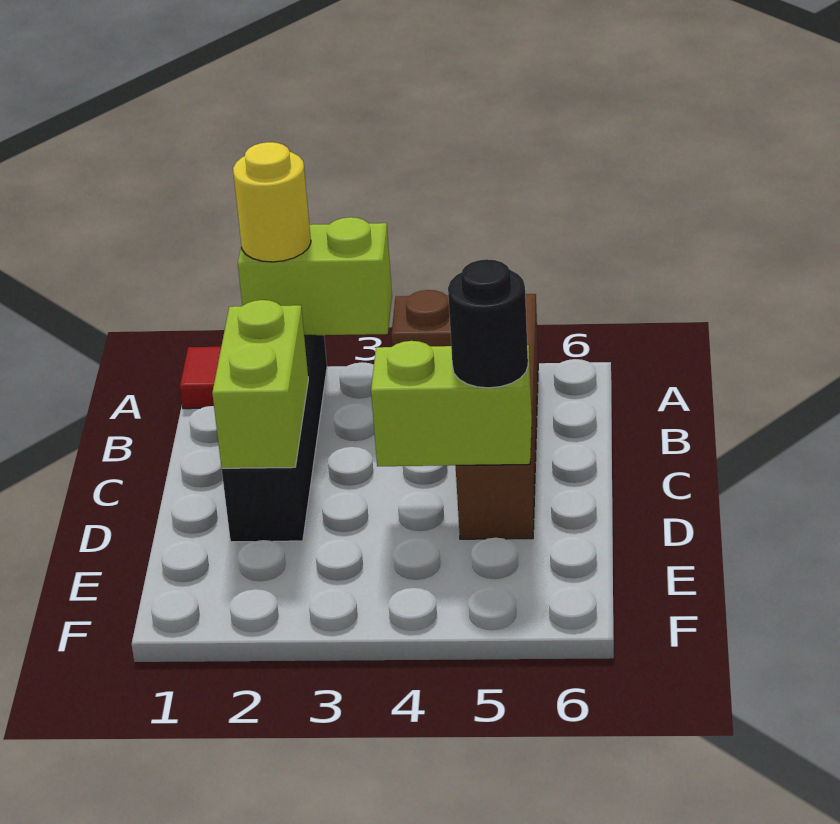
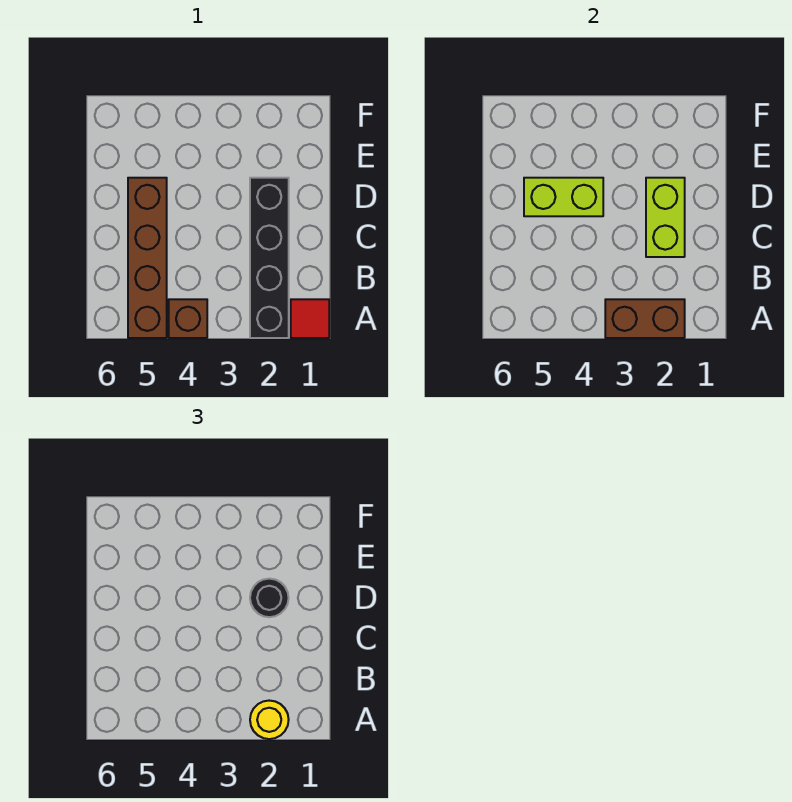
lime brick A2:A3 level 2 -> brown brick A2:A3 level 2
black round brick D5 level 3 -> black round brick D2 level 3

